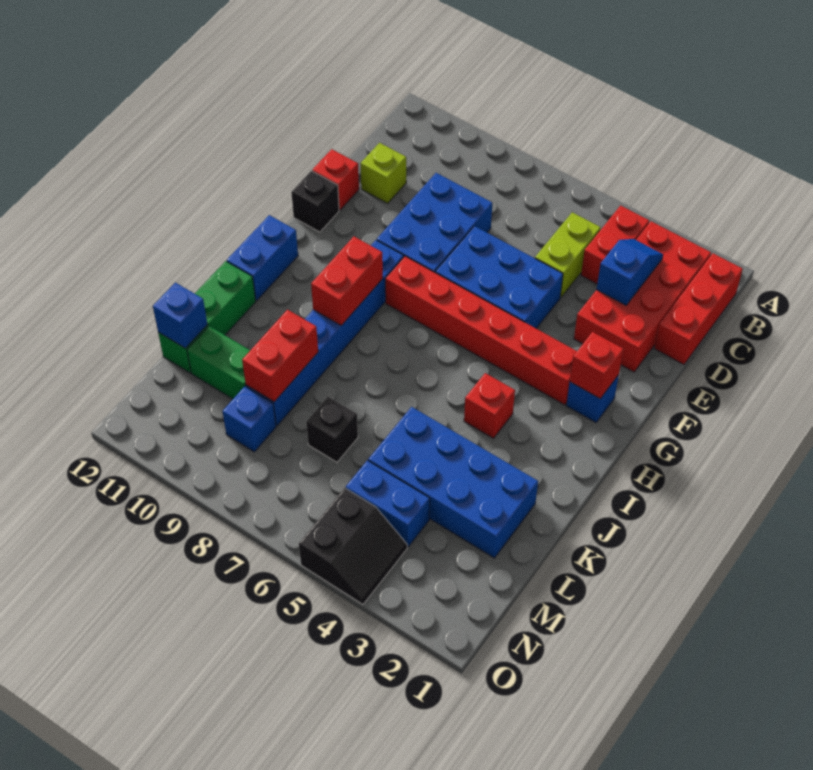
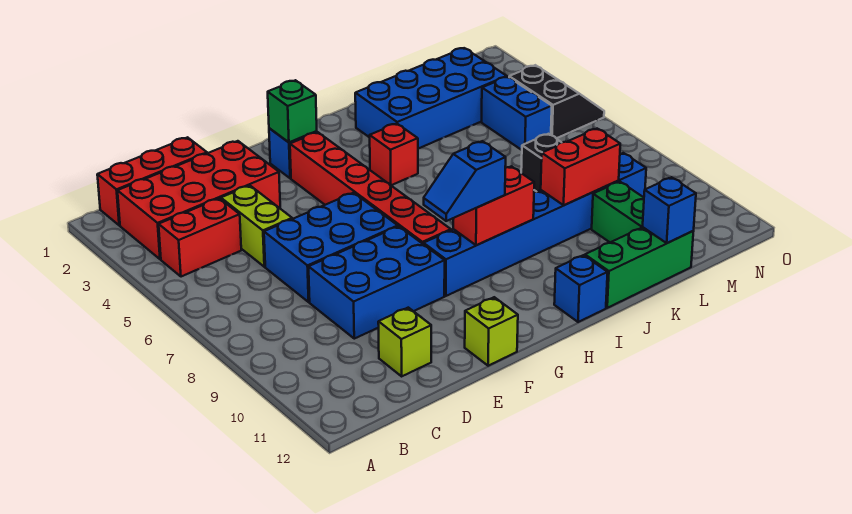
blue slope C3:D3 level 2 top D -> blue slope G9:H9 level 3 top H
lime brick C5:D5 level 1 -> lime brick D4:D5 level 1
blue brick E5:F7 level 1 -> blue brick D6:F7 level 1
red brick E12 level 1 -> none
black brick F12 level 1 -> lime brick F12 level 1
red brick G2 level 2 -> green brick G2 level 2
blue brick H12:I12 level 1 -> blue brick I12 level 1
blue brick K2:L5 level 1 -> blue brick J2:M3 level 1
black slope N4:O5 level 1 top 5 -> black slope N4:O5 level 1 top N

